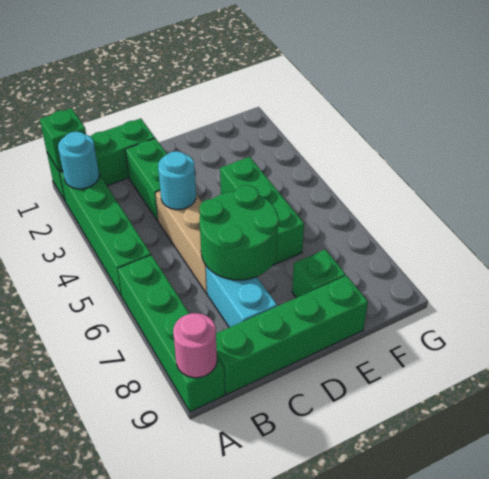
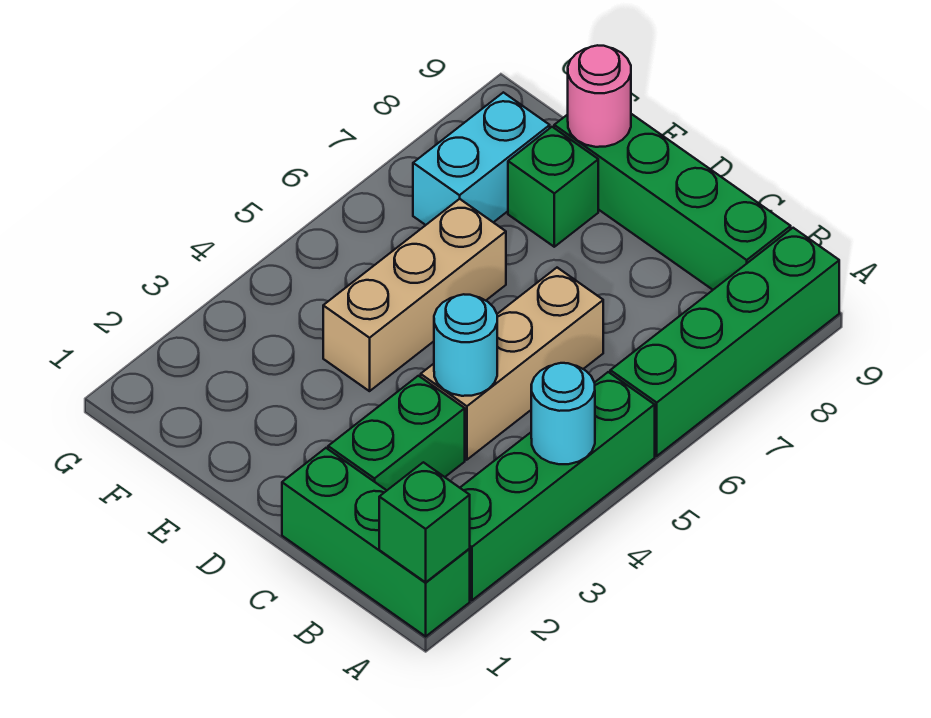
cyan round brick A2 level 2 -> cyan round brick A4 level 2
pink round brick A9 level 2 -> pink round brick E9 level 2
green round brick C6:D7 level 2 -> none
cyan brick C7:C8 level 1 -> cyan brick F7:F8 level 1
green brick E4:E6 level 1 -> tan brick E4:E6 level 1

